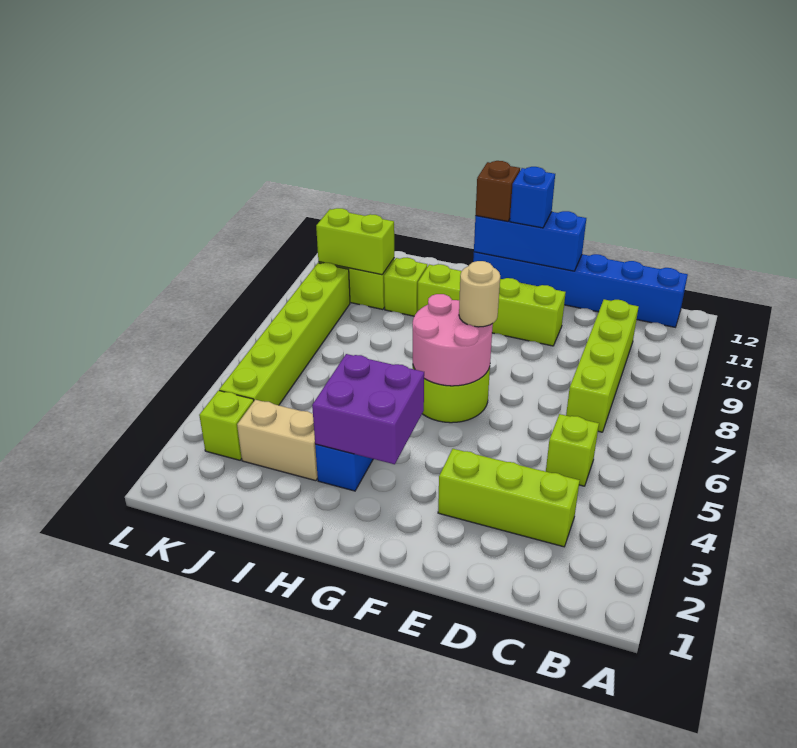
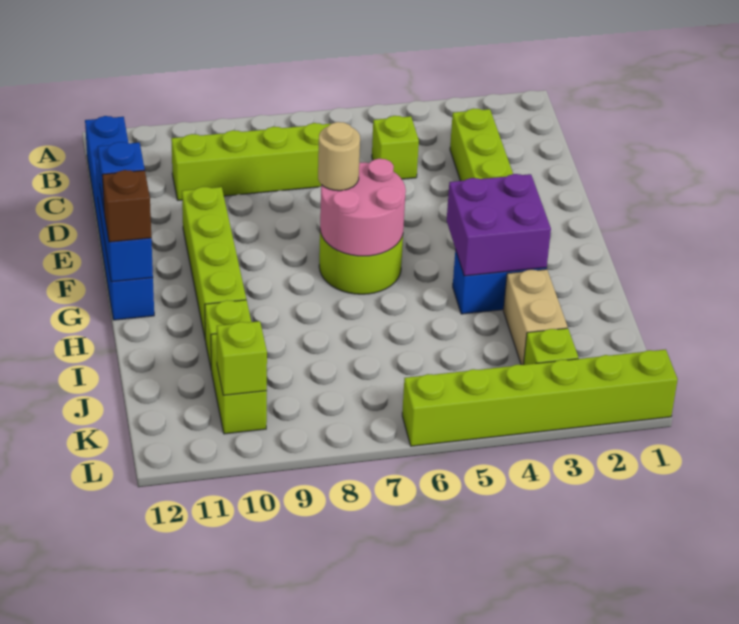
lime brick J10:K10 level 2 -> lime brick K10 level 2
lime brick K4:K9 level 1 -> lime brick L1:L6 level 1

